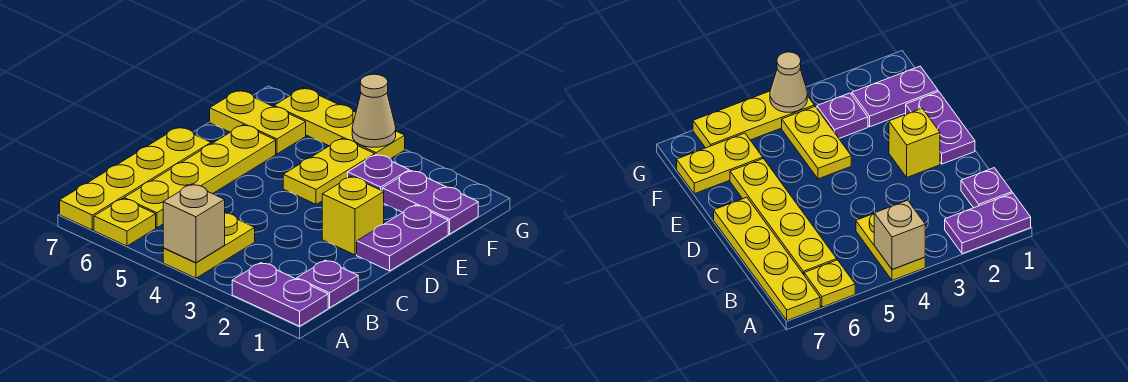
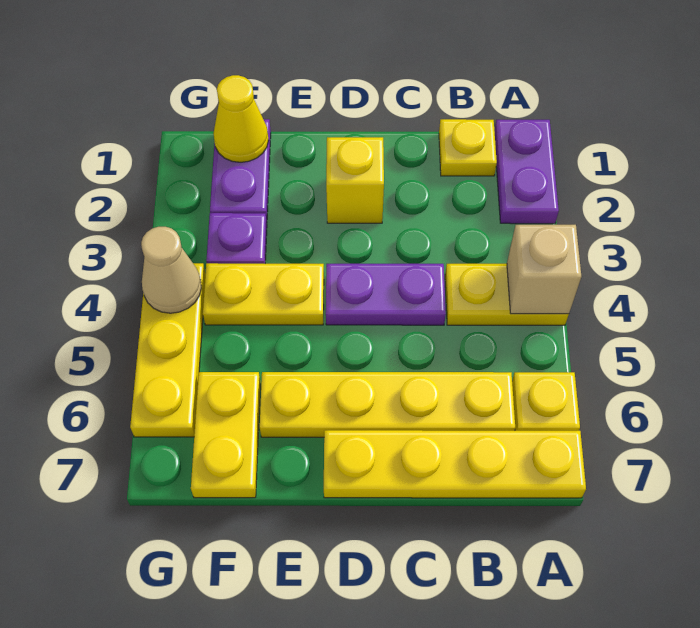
purple plate B1 level 1 -> yellow plate B1 level 1
purple plate D1:E1 level 1 -> purple plate C4:D4 level 1
none -> yellow cone F1 level 2

